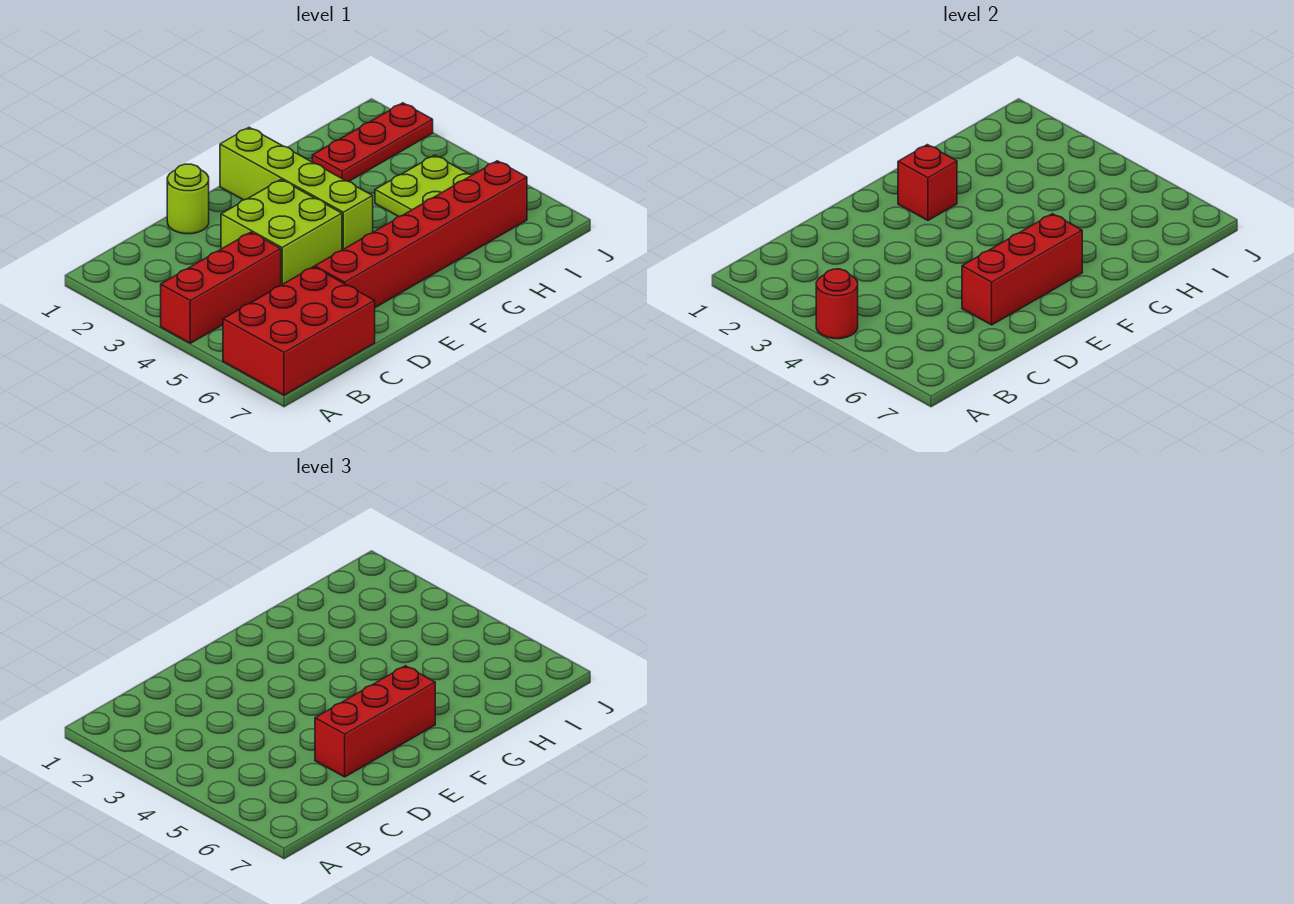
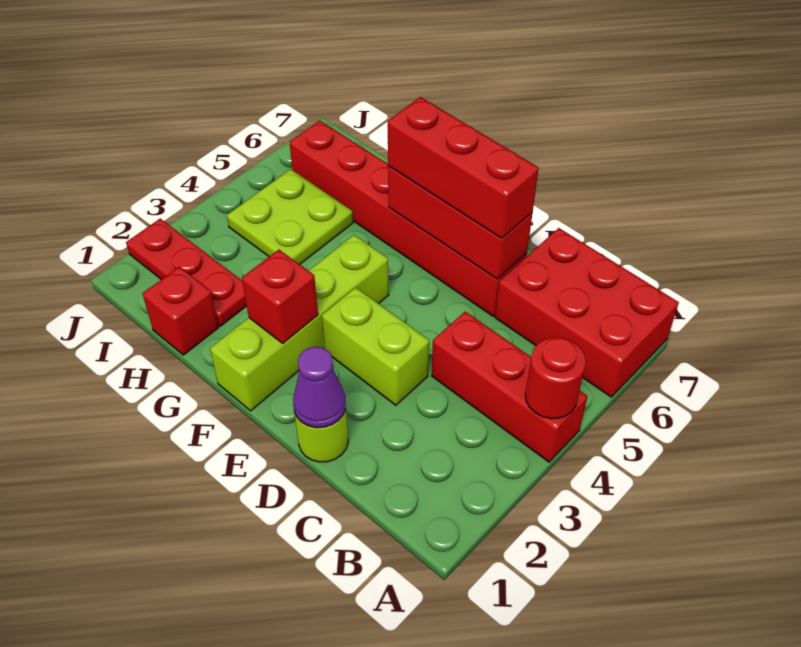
none -> purple cone D1 level 2
lime brick D3:E4 level 1 -> lime brick D3:E3 level 1
none -> red brick H1 level 1

